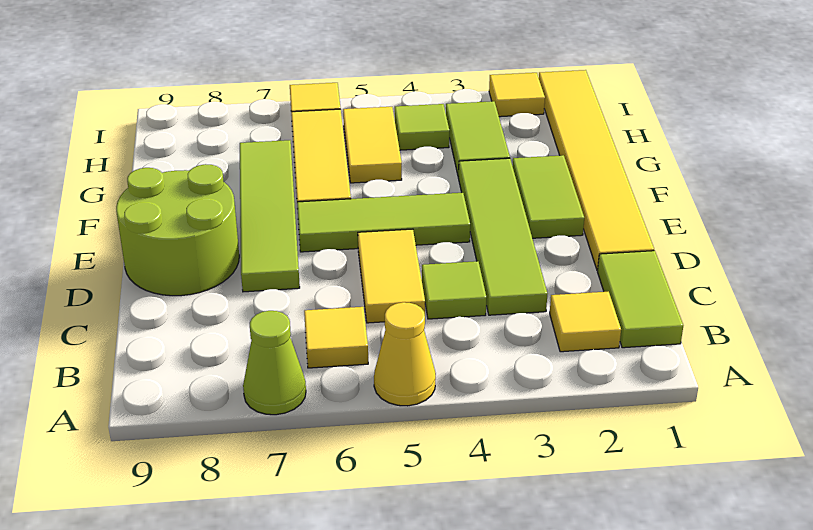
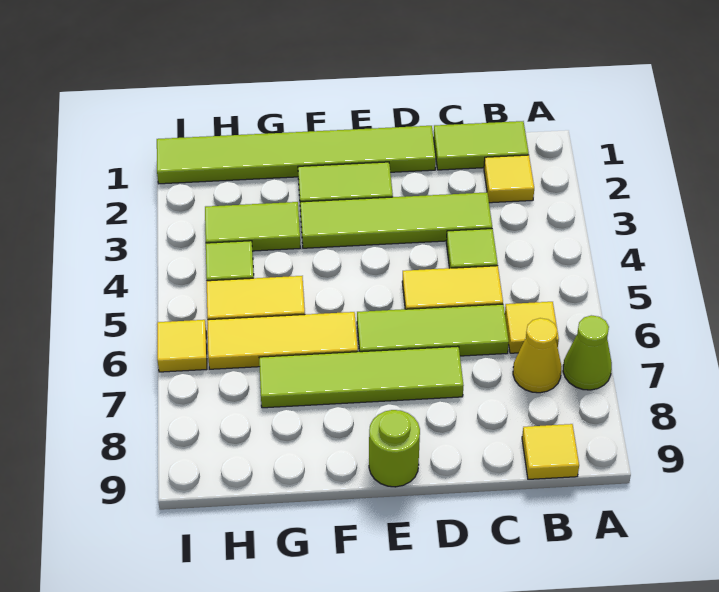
yellow cone A5 level 1 -> yellow cone B7 level 1
yellow tile D1:I1 level 1 -> lime tile D1:I1 level 1
lime round brick D8:E9 level 1 -> lime round brick E9 level 1
lime tile E4:E6 level 1 -> lime tile C6:E6 level 1
yellow tile I2 level 1 -> yellow tile B9 level 1

